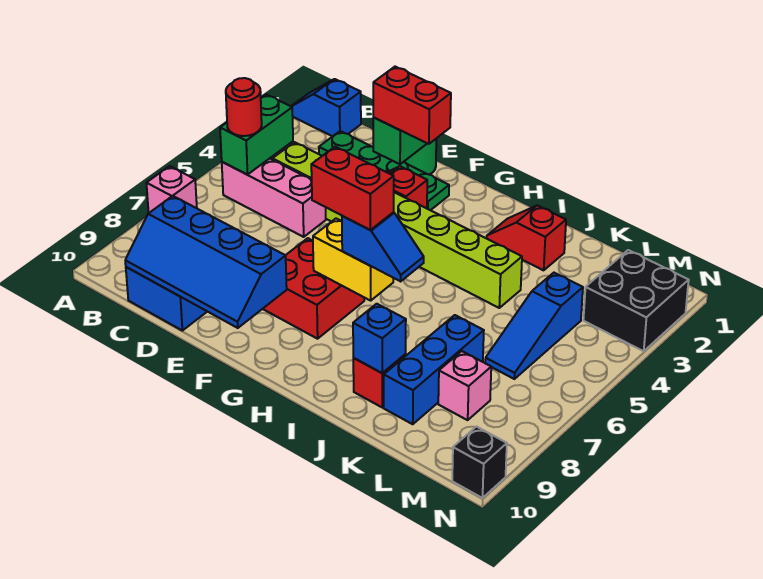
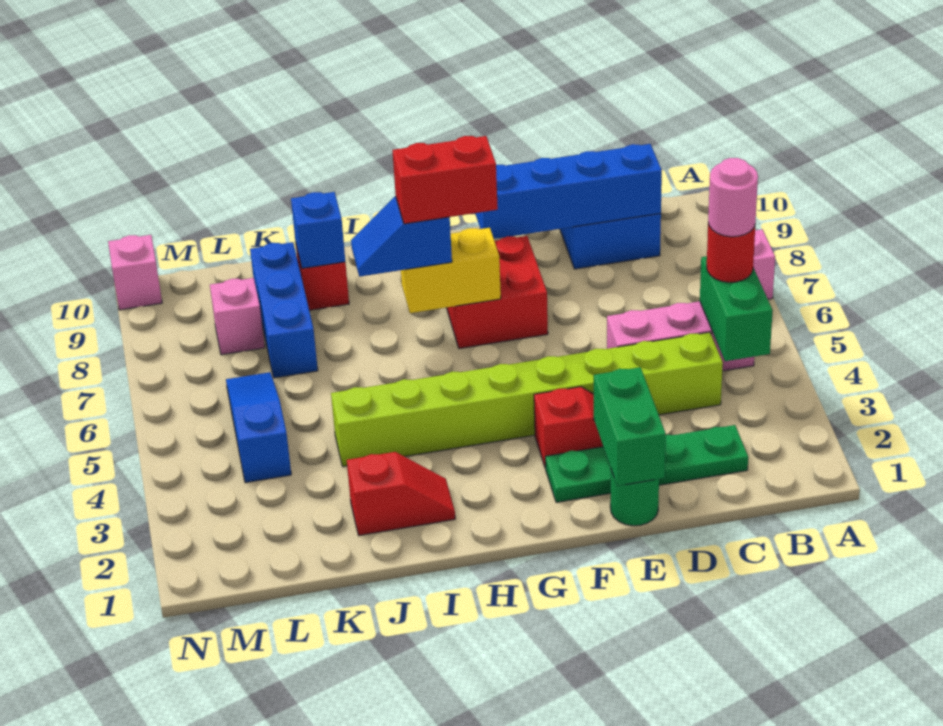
blue slope A1:B1 level 1 top B -> none
none -> pink round brick B5 level 4
red brick E2:F2 level 3 -> none
black brick M2:N3 level 1 -> none
black brick N10 level 1 -> pink brick N10 level 1

